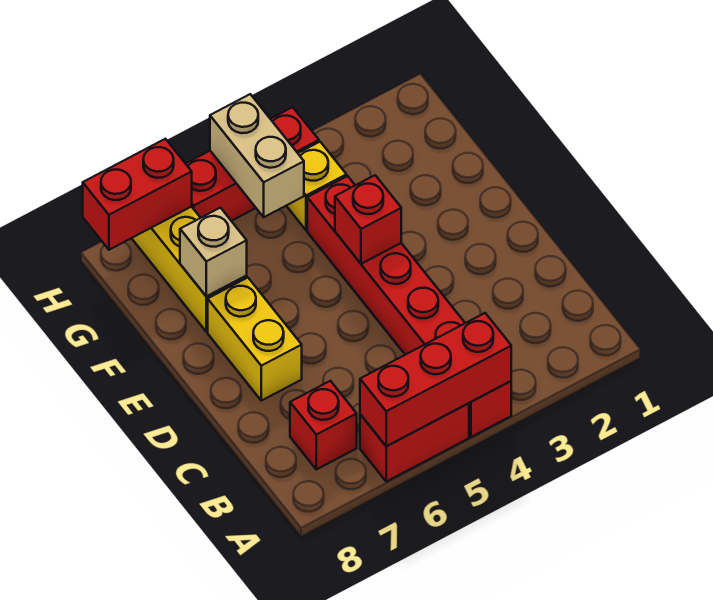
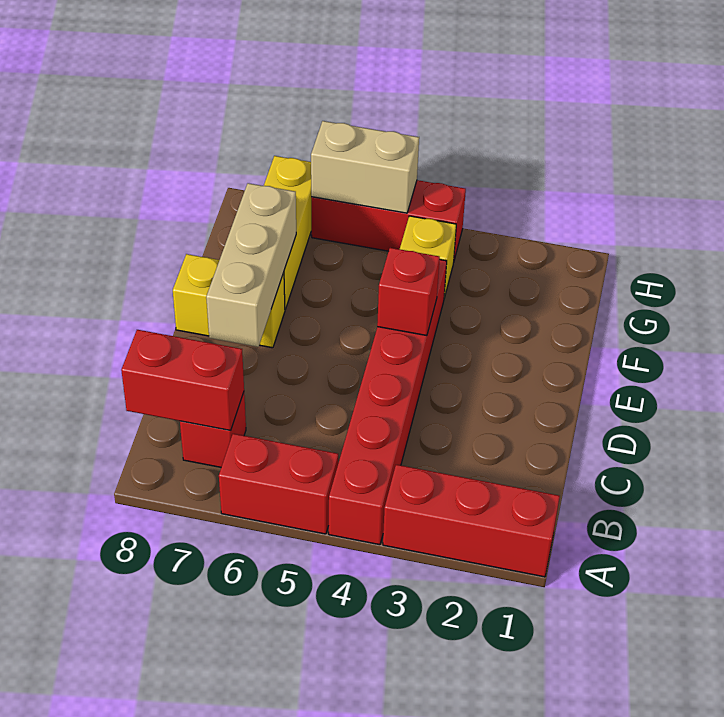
red brick A4:A6 level 2 -> red brick A1:A3 level 1
yellow brick D7:E7 level 1 -> yellow brick E7:E8 level 1
tan brick F7 level 2 -> tan brick D7:F7 level 2
tan brick G5:H5 level 2 -> tan brick H5:H6 level 2
red brick H7:H8 level 2 -> red brick B7:B8 level 2

